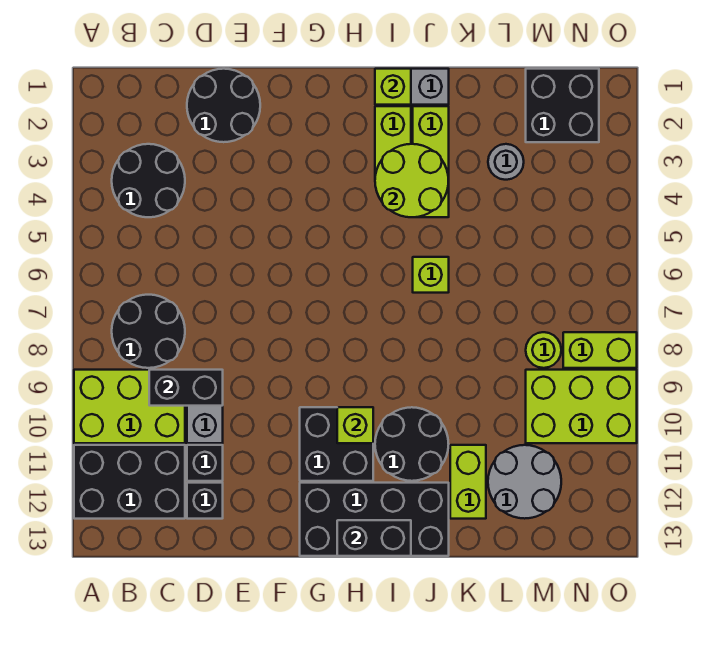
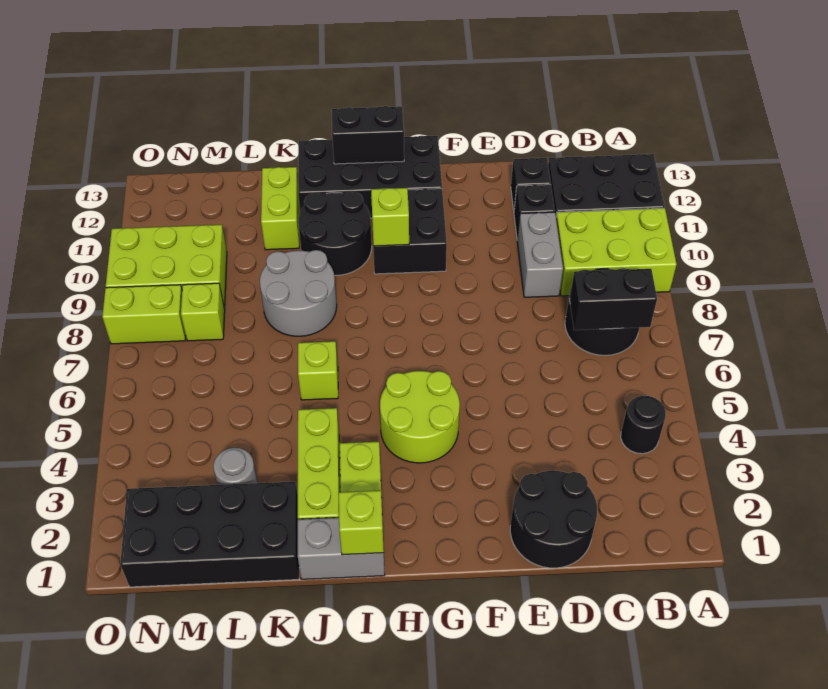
black round brick B3:C4 level 1 -> black round brick B4 level 1
black brick C9:D9 level 2 -> black brick B7:C7 level 2
lime round brick I3:J4 level 2 -> lime round brick G4:H5 level 1
grey round brick L11:M12 level 1 -> grey round brick J8:K9 level 1
black brick M1:N2 level 1 -> black brick K1:N2 level 1
lime round brick M8 level 1 -> lime brick M8 level 1

